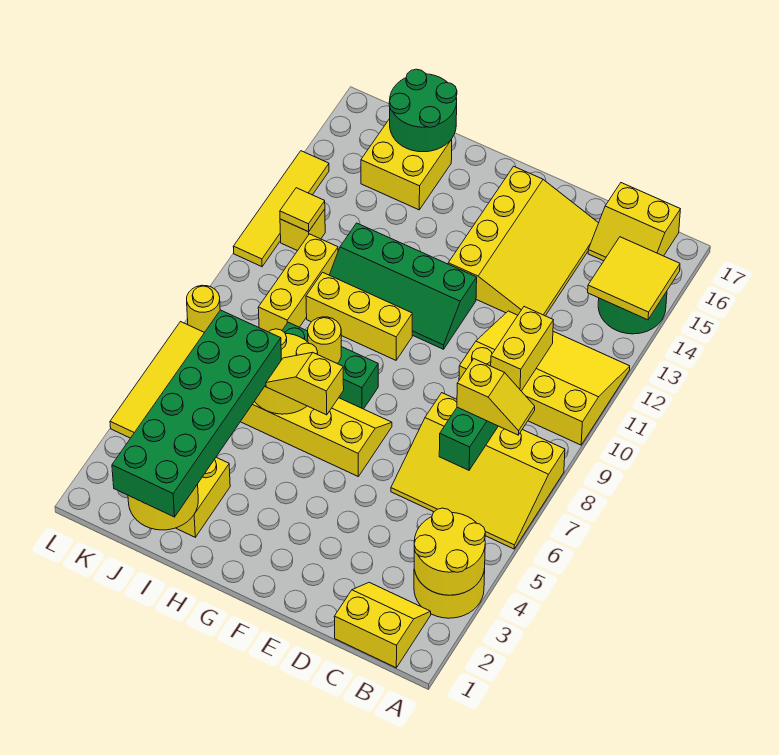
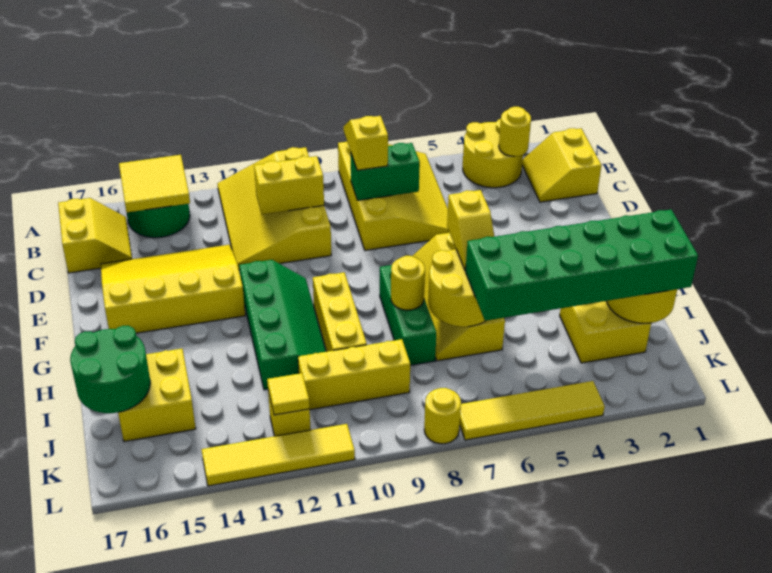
yellow round brick A3:B4 level 2 -> yellow round brick B3 level 2

